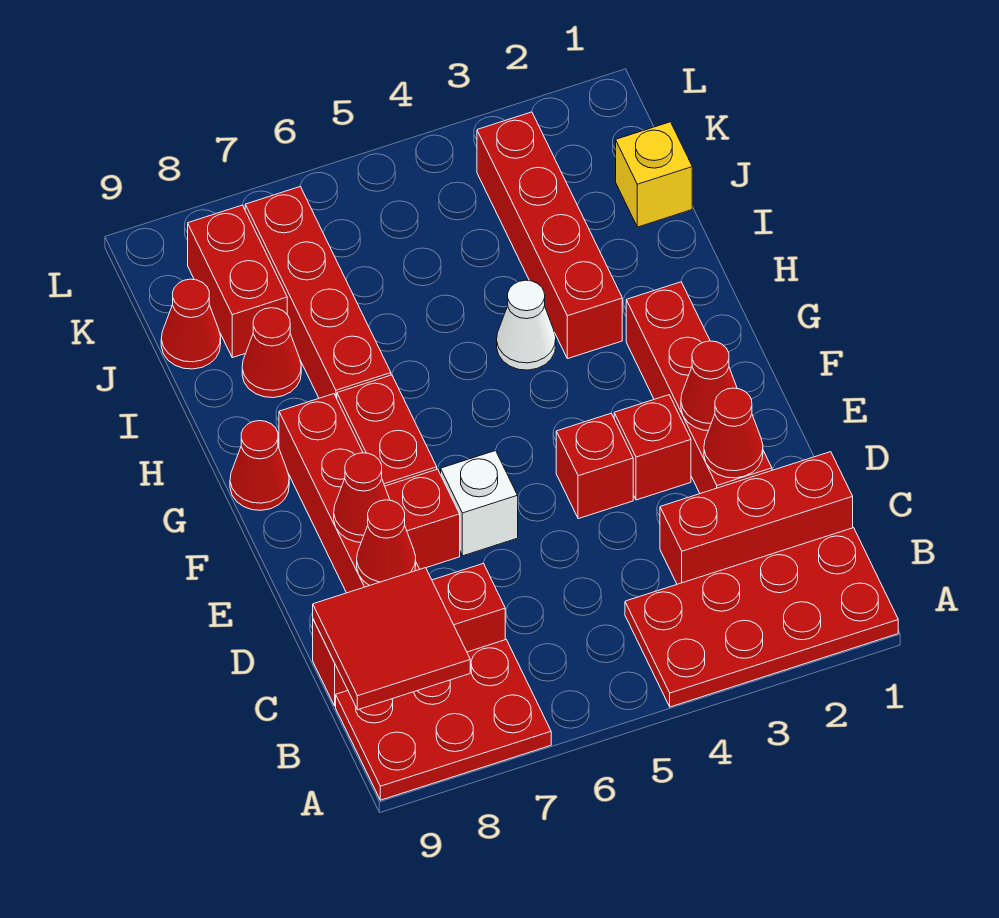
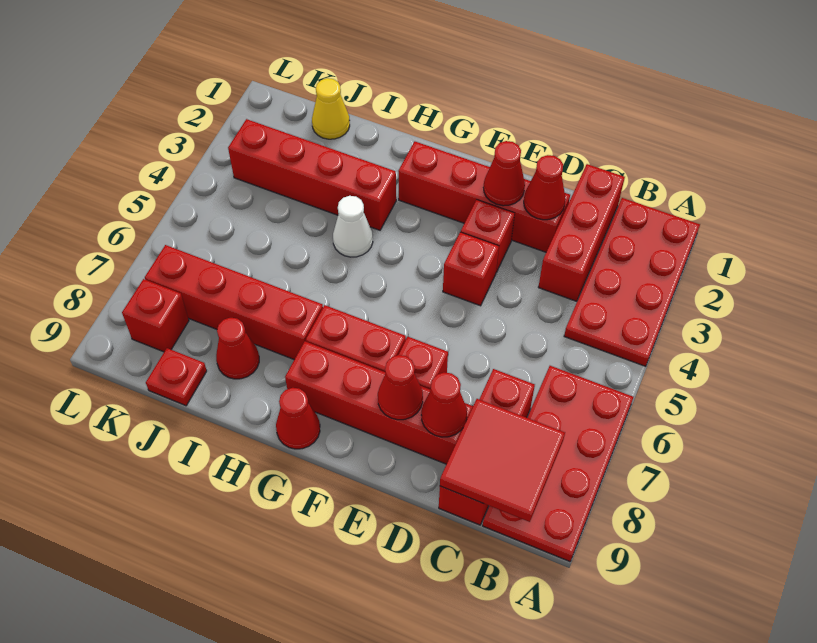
red plate A7:B9 level 1 -> red plate A6:B9 level 1
white brick E6 level 1 -> none
yellow brick J1 level 1 -> yellow cone J1 level 1
red brick J8:K8 level 1 -> red brick K8 level 1
red cone J9 level 1 -> red plate J9 level 1

